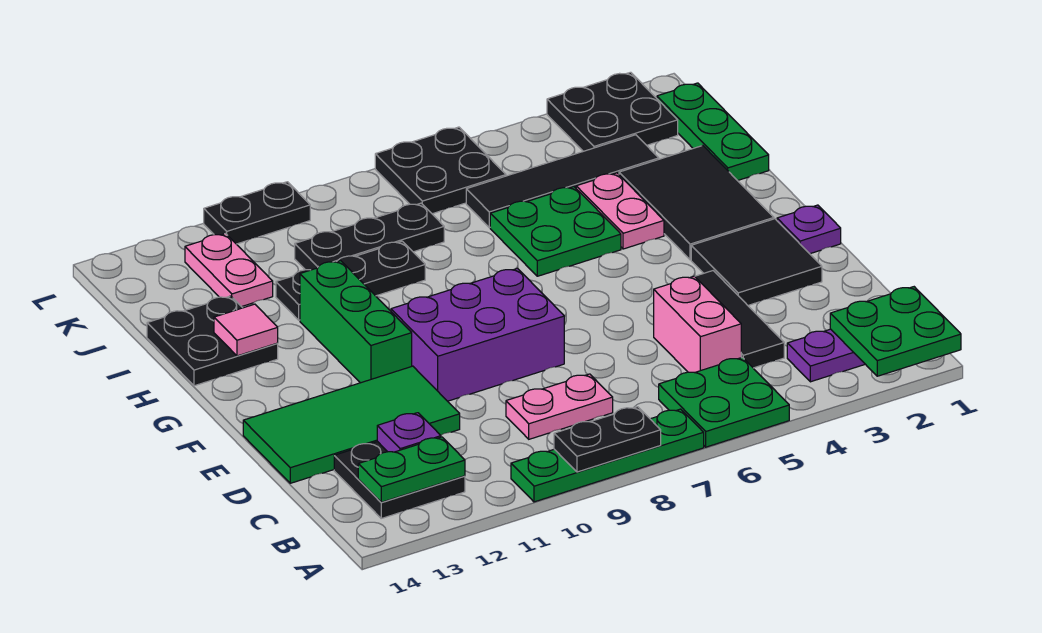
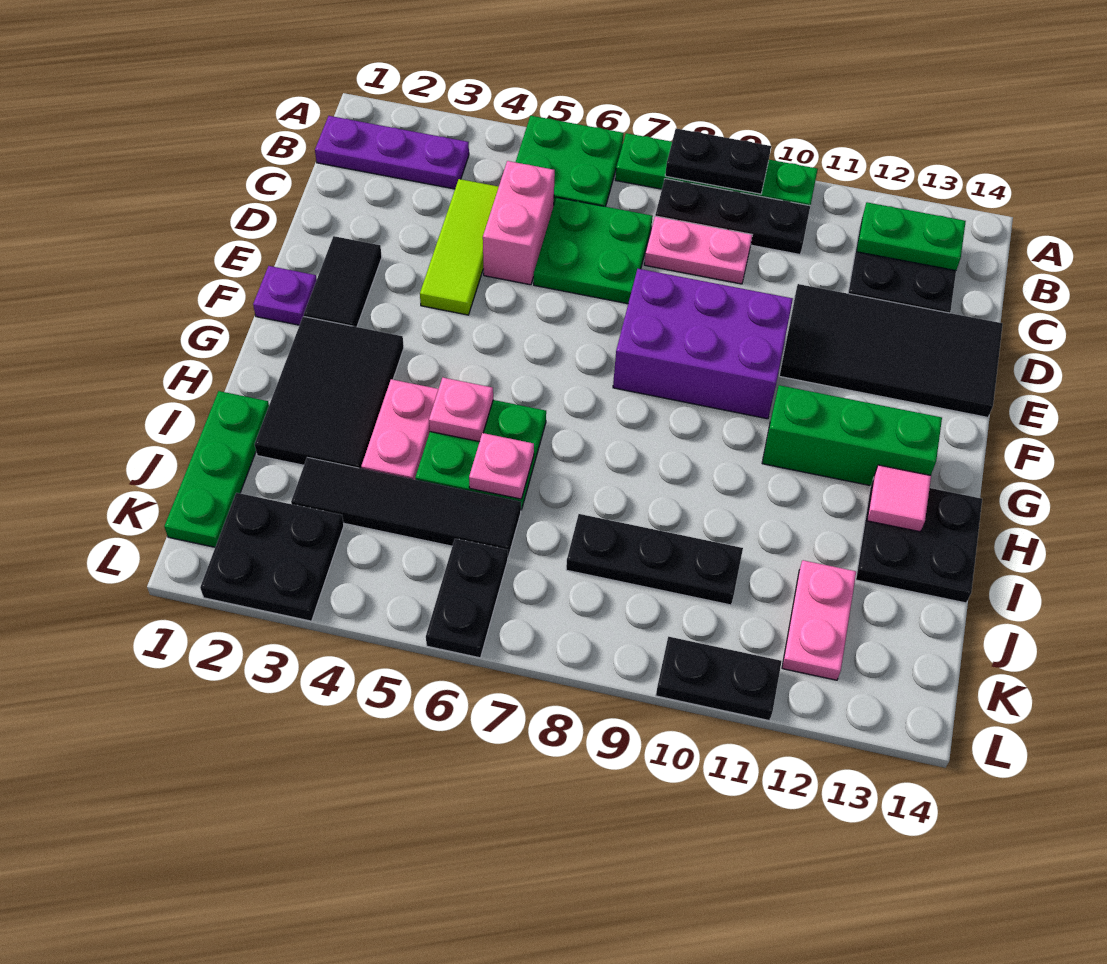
green plate A1:B2 level 2 -> green plate C6:D7 level 1
black tile C4:E4 level 1 -> lime tile C4:E4 level 1
purple plate C12 level 2 -> none
green tile D11:E14 level 1 -> black tile D11:E14 level 1
black tile E2:F3 level 1 -> black tile E2:F2 level 1
green brick F11:H11 level 1 -> green brick G11:G13 level 1
none -> pink plate H5 level 2
none -> pink plate I6 level 2
black plate I9:I11 level 1 -> black plate B8:B10 level 1
black plate K6:L7 level 1 -> black plate K6:L6 level 1

